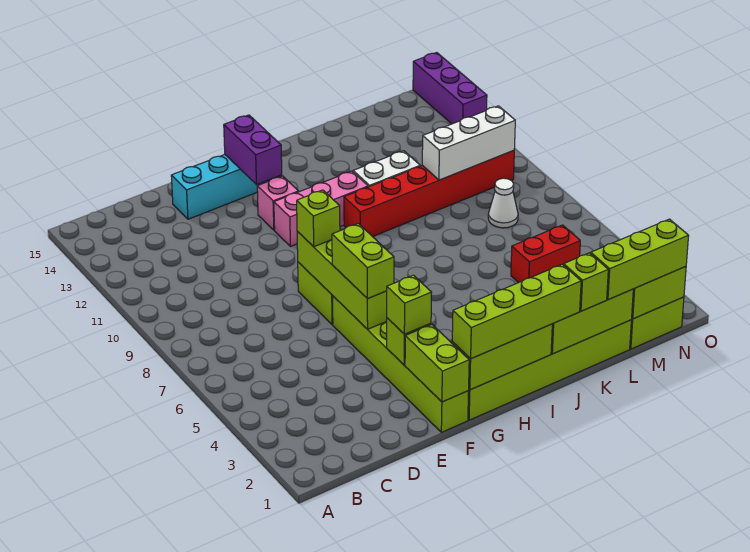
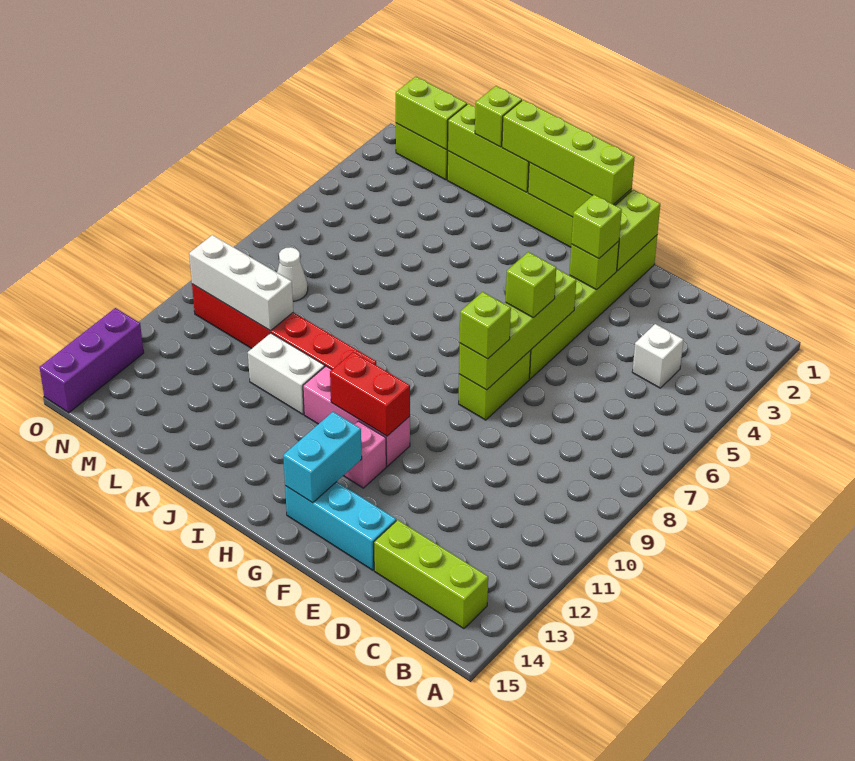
none -> white brick C4 level 1
lime brick F5:F6 level 3 -> lime brick F6 level 3
purple brick G13:G14 level 2 -> cyan brick G13:G14 level 2
lime brick L1:N1 level 3 -> lime brick B14:D14 level 1
red brick L5:M5 level 1 -> red brick G11:H11 level 2

